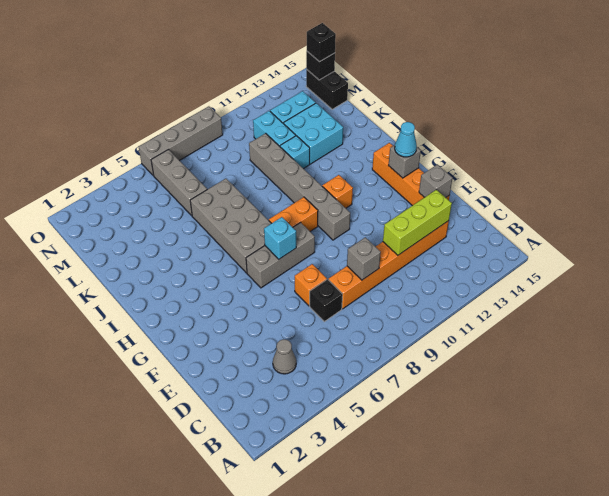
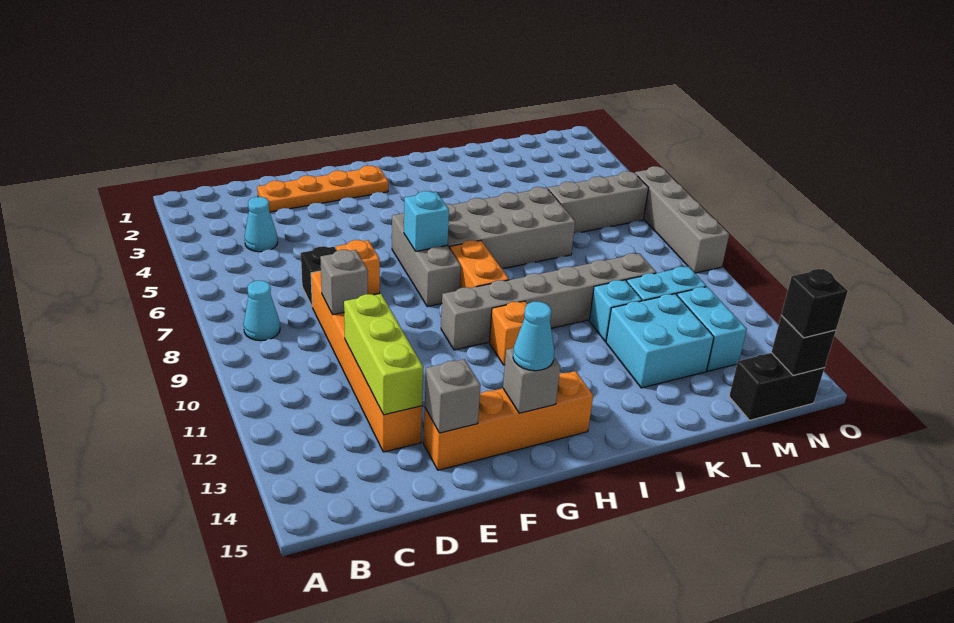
none -> cyan cone B8 level 1
grey cone C4 level 1 -> cyan cone C4 level 1
none -> orange plate D2:G2 level 1

